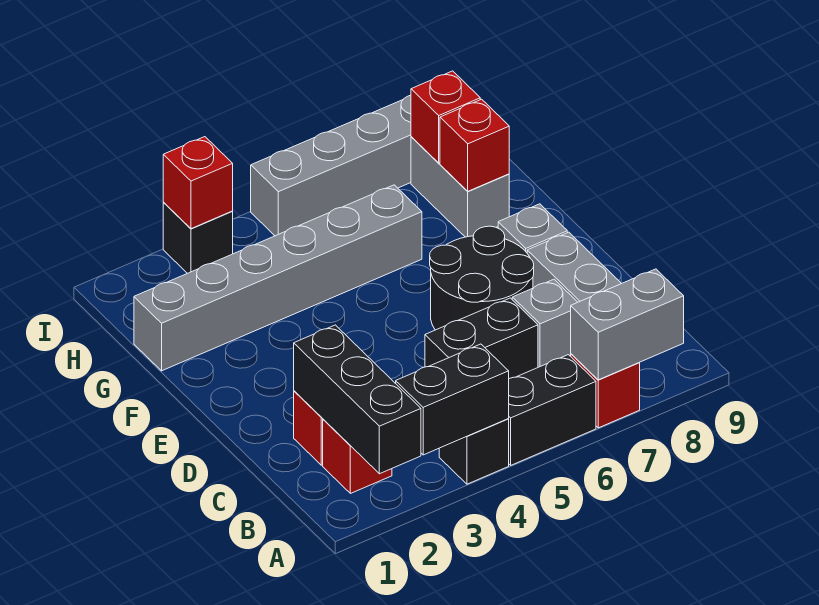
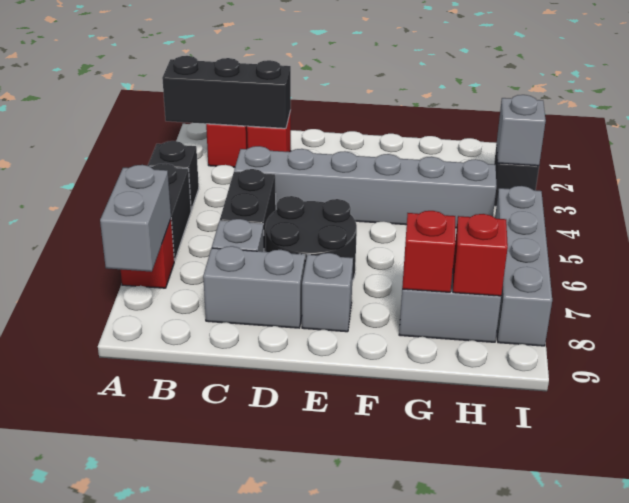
black brick A3:A4 level 2 -> none
grey brick G1:G6 level 1 -> grey brick C4:H4 level 1
red brick I3 level 2 -> grey brick I3 level 2

